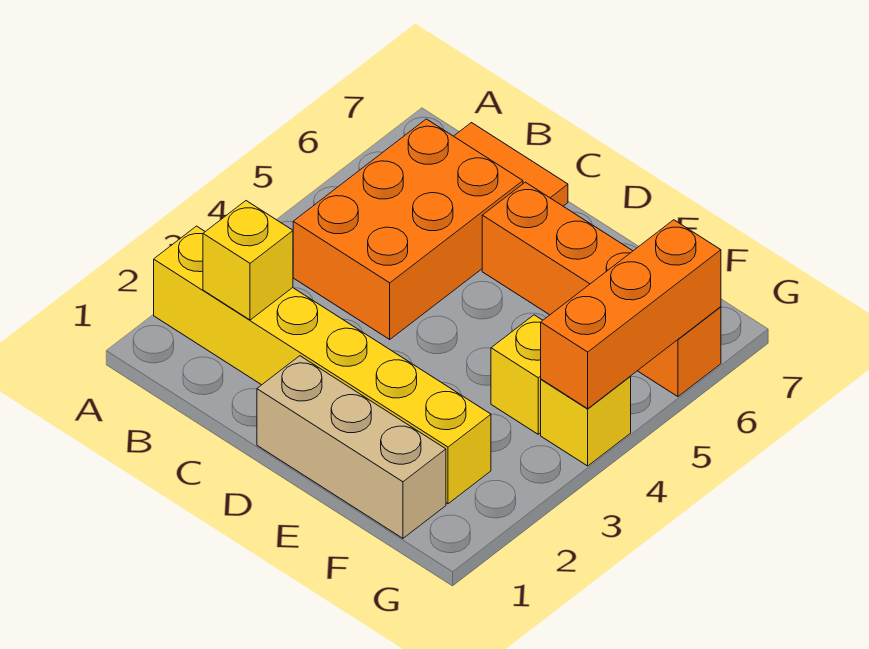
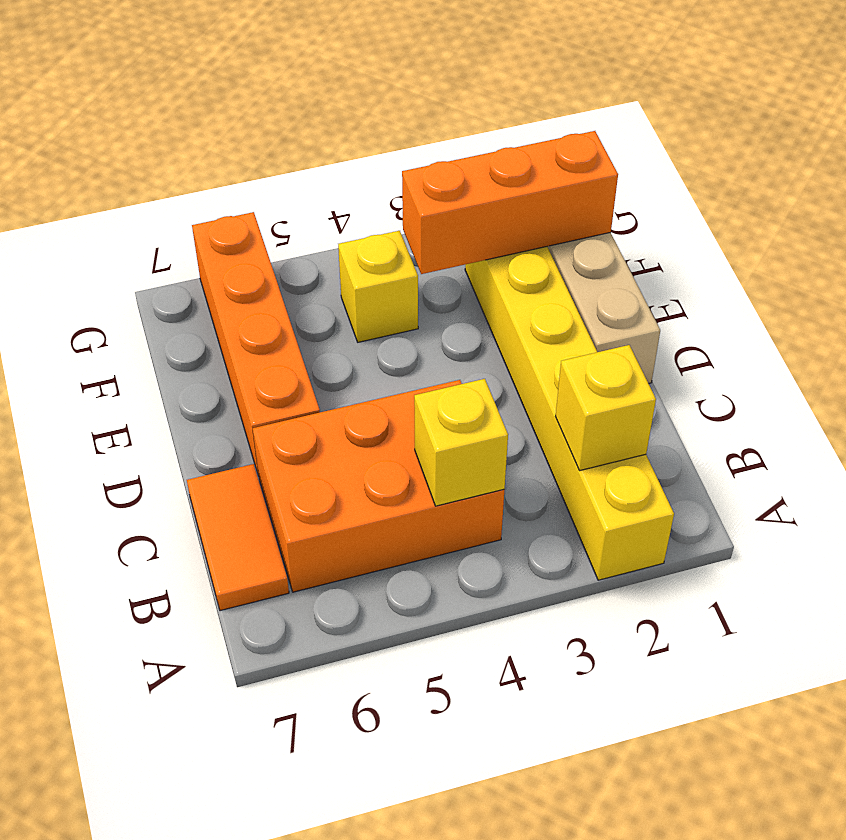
yellow brick G4 level 1 -> yellow brick B4 level 2
orange brick G4:G6 level 2 -> orange brick F1:F3 level 2

